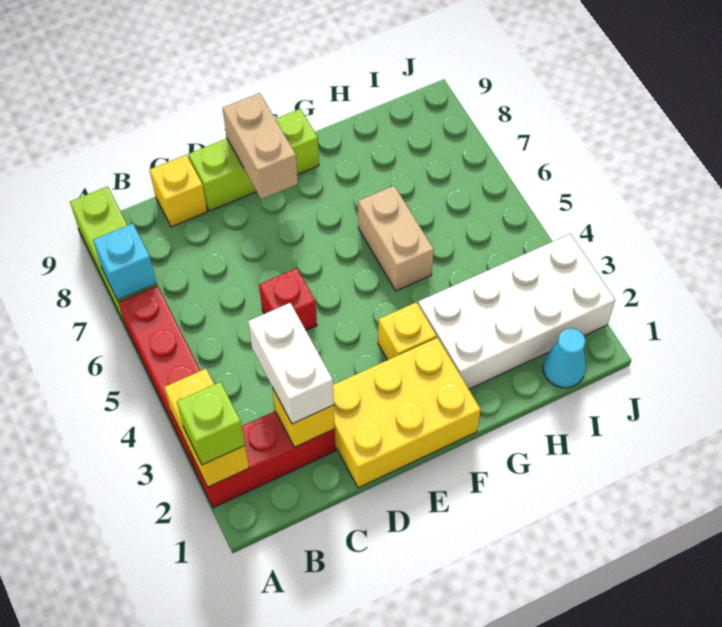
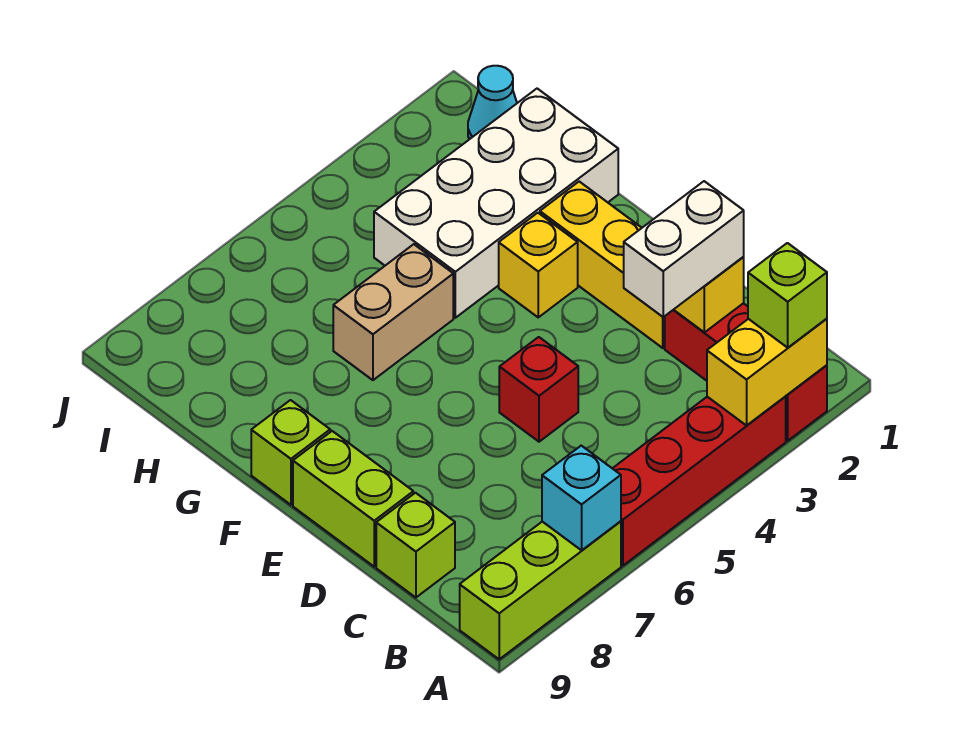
yellow brick C9 level 1 -> lime brick C9 level 1
yellow brick D1:F2 level 1 -> yellow brick D2:F2 level 1
tan brick E8:E9 level 2 -> none
white brick G2:J3 level 1 -> white brick G1:H4 level 1

